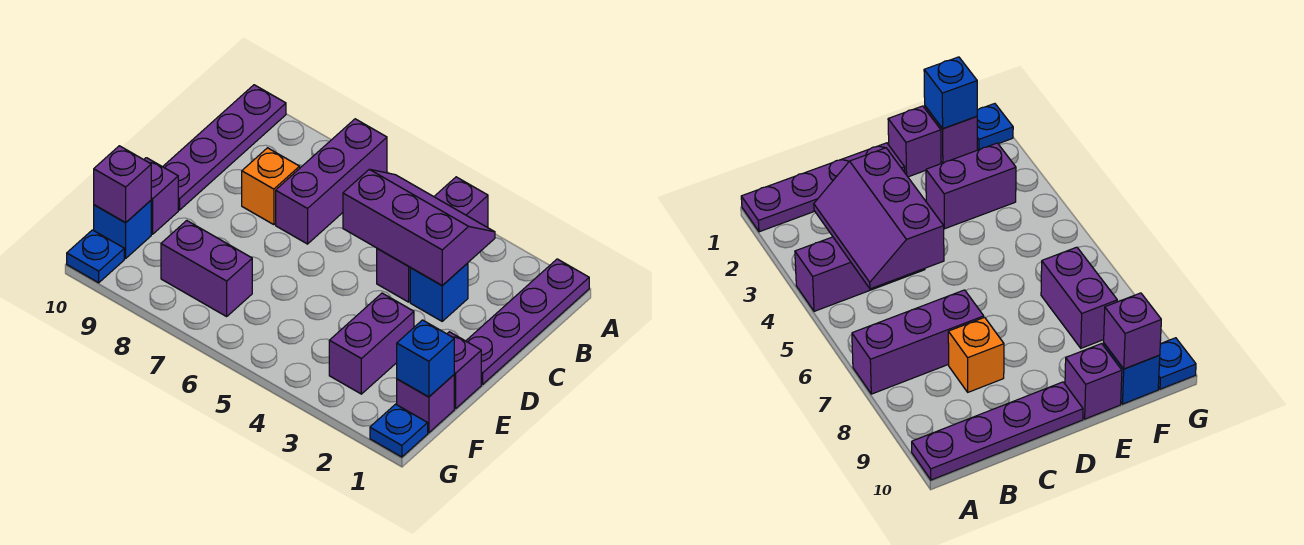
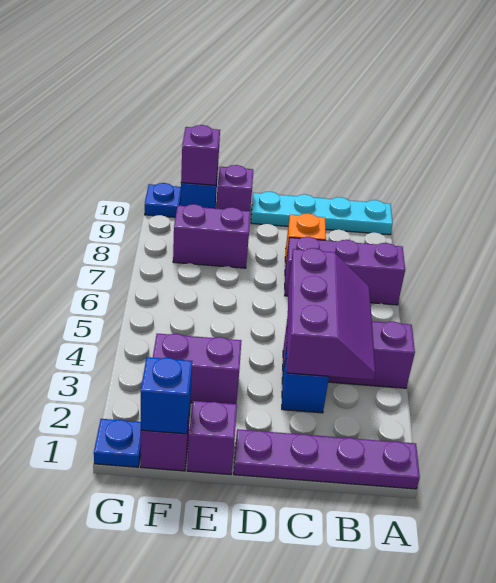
purple plate A10:D10 level 1 -> cyan plate A10:D10 level 1
purple brick F7:F8 level 1 -> purple brick E8:F8 level 1

